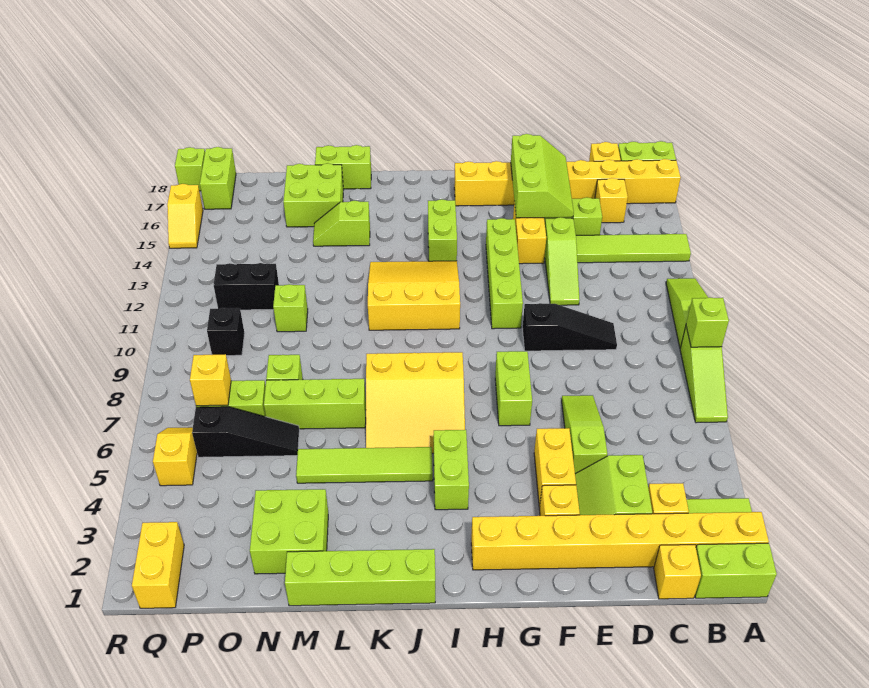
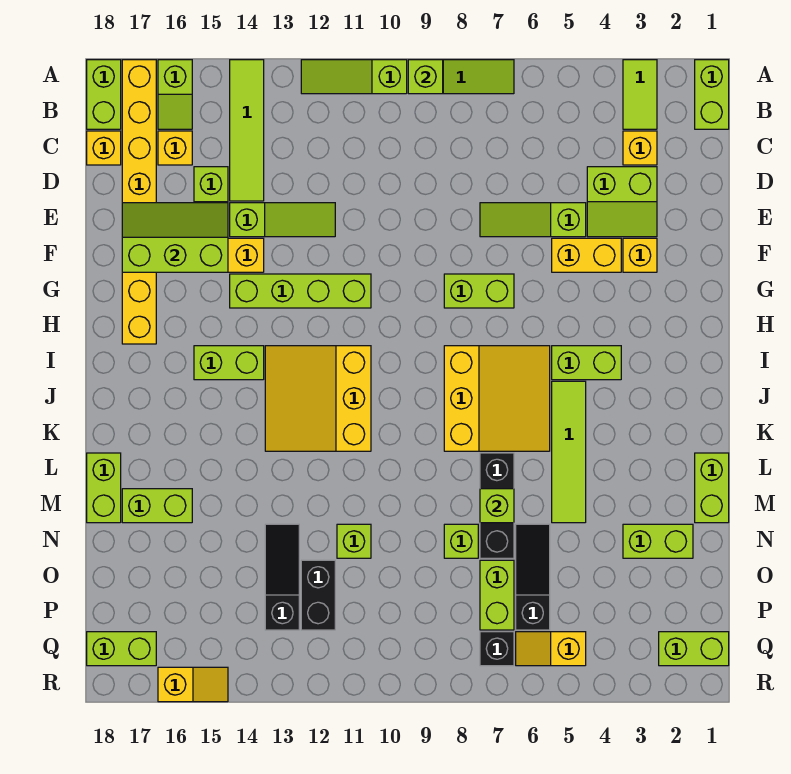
yellow brick A2:H2 level 1 -> none
yellow brick C1 level 1 -> none
black slope D10:F10 level 1 top F -> black slope N13:P13 level 1 top P
lime brick J1:M1 level 1 -> lime brick L1:M1 level 1
lime brick L7:N7 level 1 -> black brick L7:N7 level 1
lime slope L15:M15 level 1 top L -> lime slope A16:B16 level 1 top A
lime brick M2:N3 level 1 -> lime brick N2:N3 level 1
lime brick M16:N17 level 1 -> lime brick M16:M17 level 1
yellow brick P7 level 2 -> none
black brick P10 level 1 -> black brick Q7 level 1
yellow brick Q1:Q2 level 1 -> lime brick Q1:Q2 level 1
lime brick R18 level 1 -> lime brick M7 level 2

